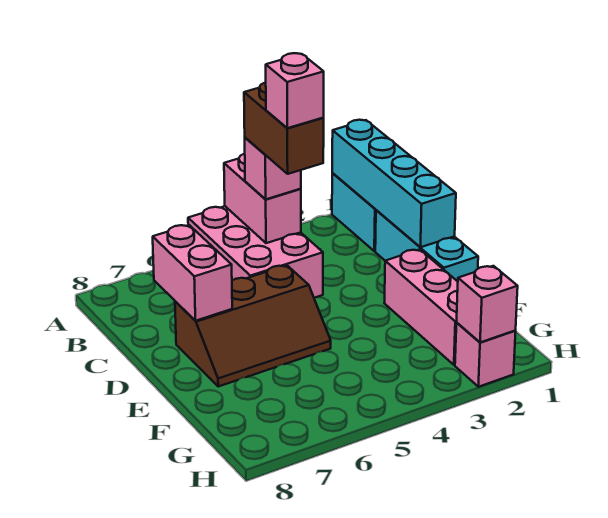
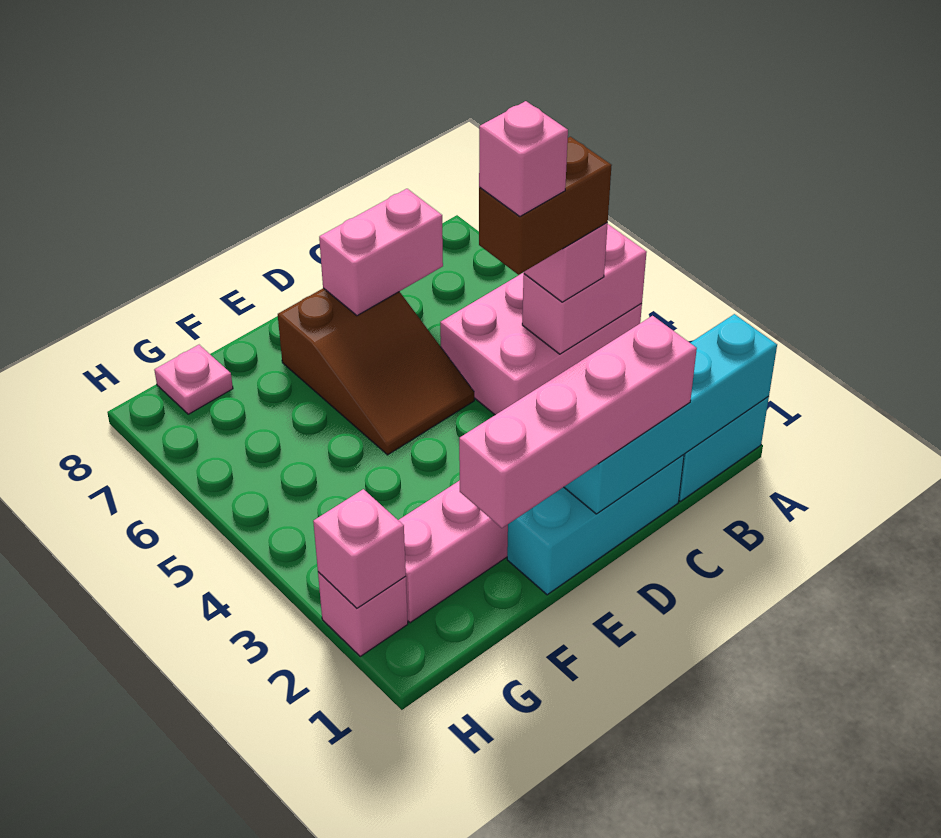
none -> pink brick C1:F1 level 3
brown slope D5:E7 level 1 top D -> brown slope D5:E7 level 1 top 7
none -> pink plate G8 level 1

